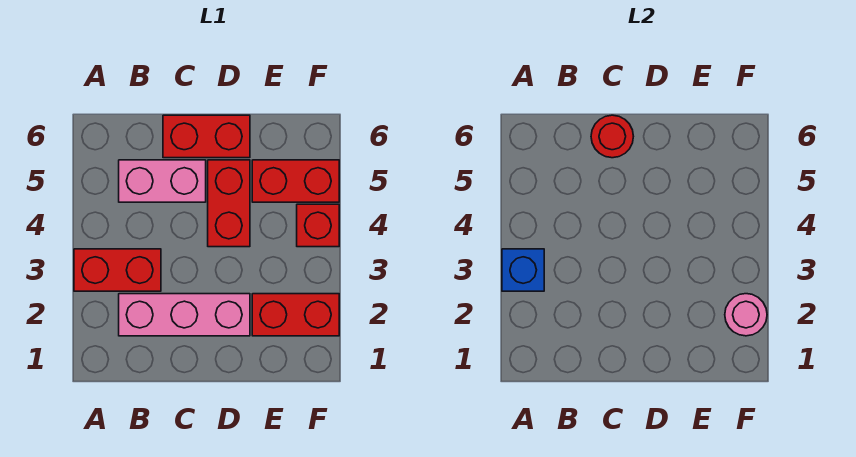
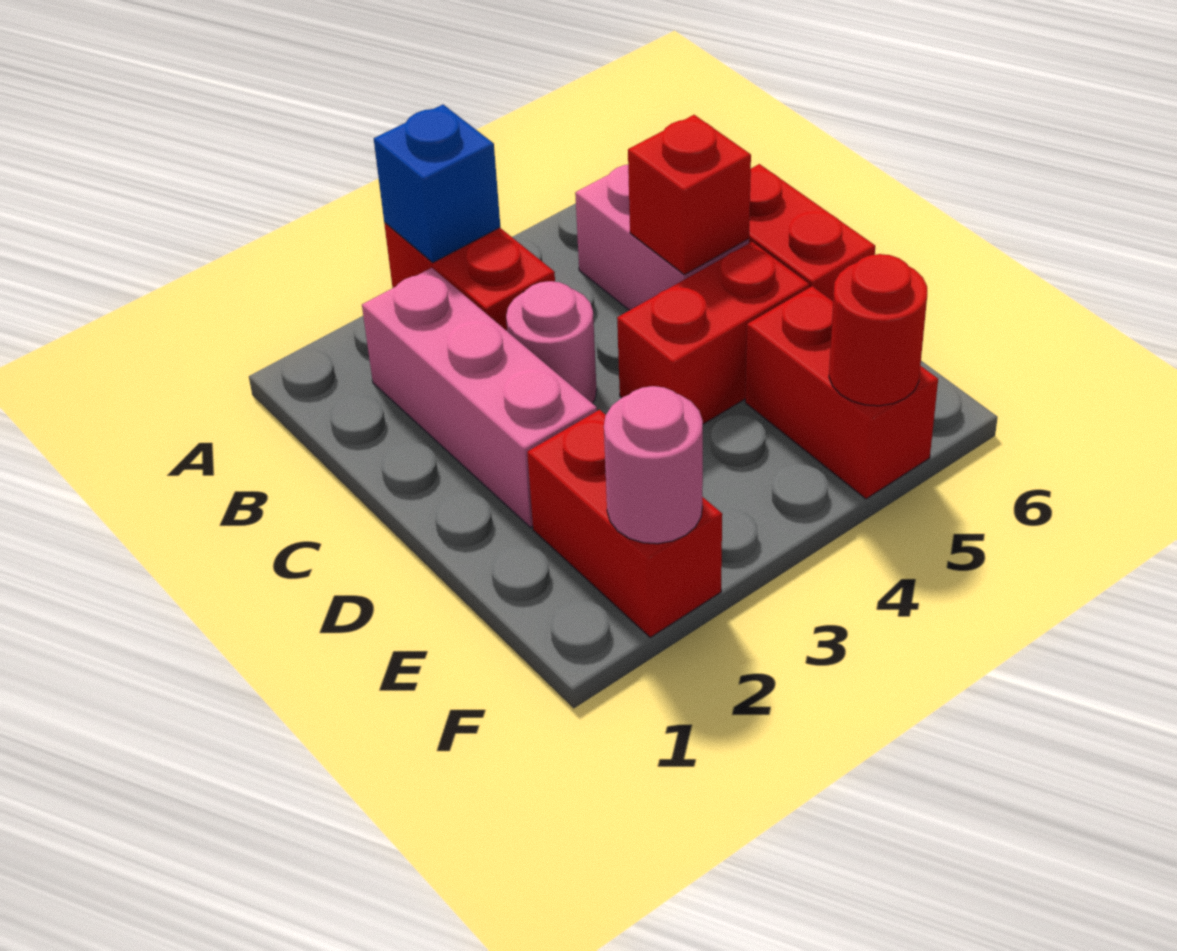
none -> pink round brick C3 level 1
red round brick C6 level 2 -> red round brick F5 level 2
red brick F4 level 1 -> red brick C5 level 2

